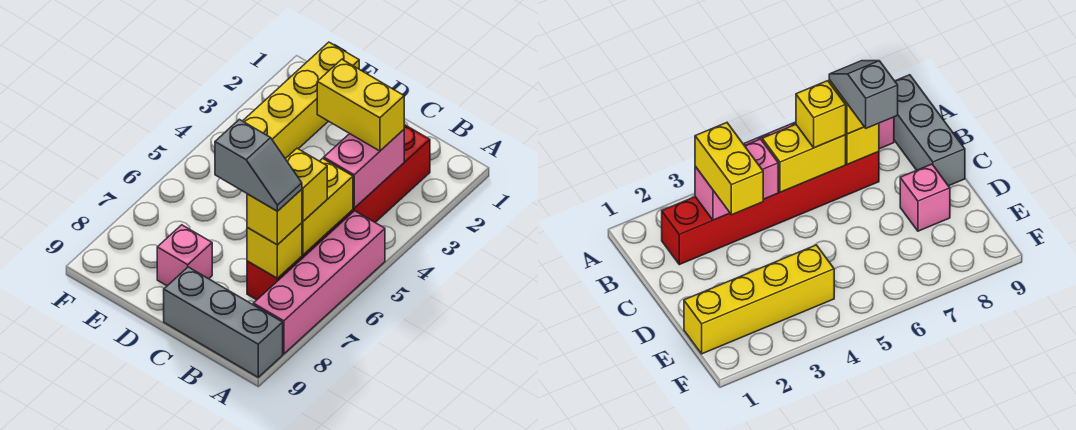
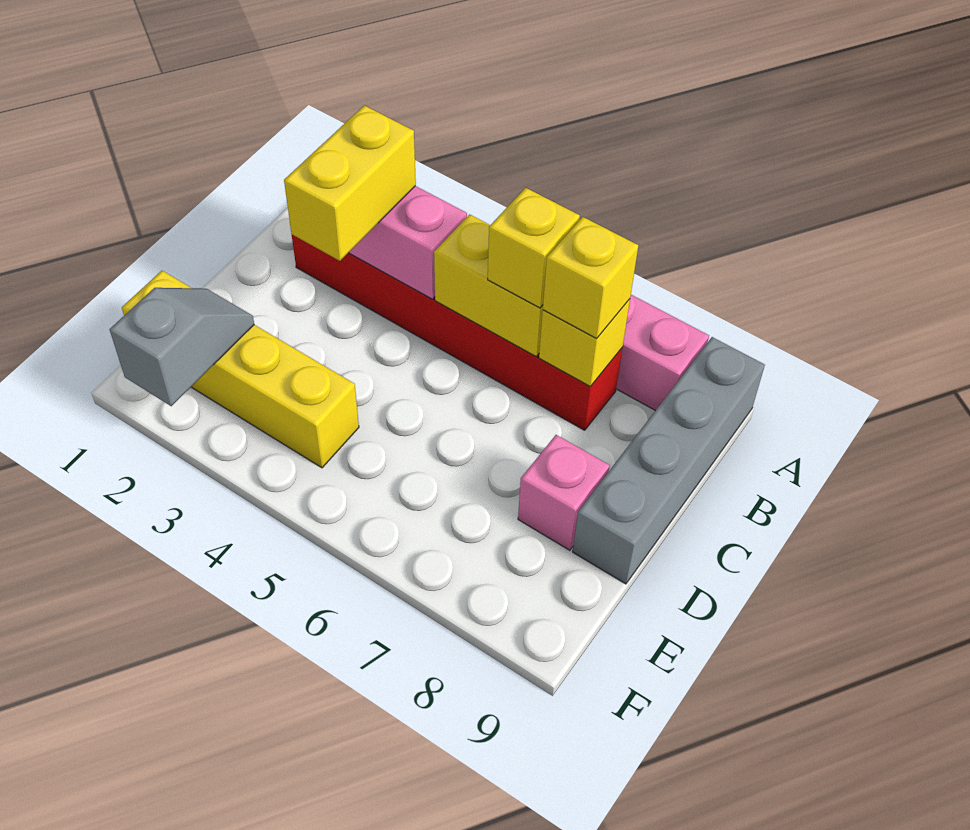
grey brick A9:C9 level 1 -> grey brick A9:D9 level 1
grey slope B7:C7 level 4 top C -> grey slope E2:F2 level 2 top F

